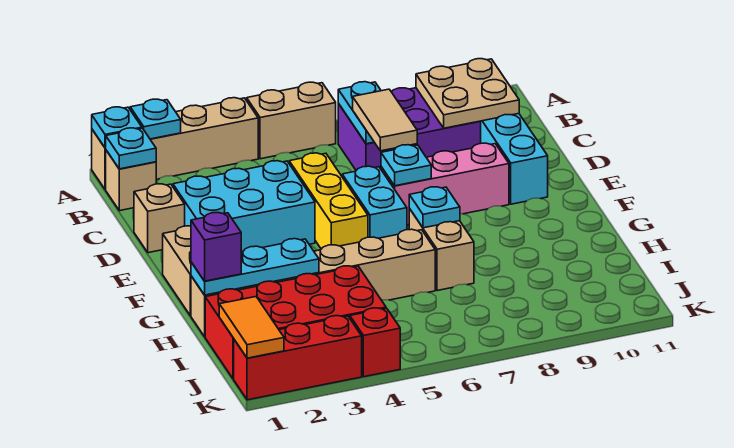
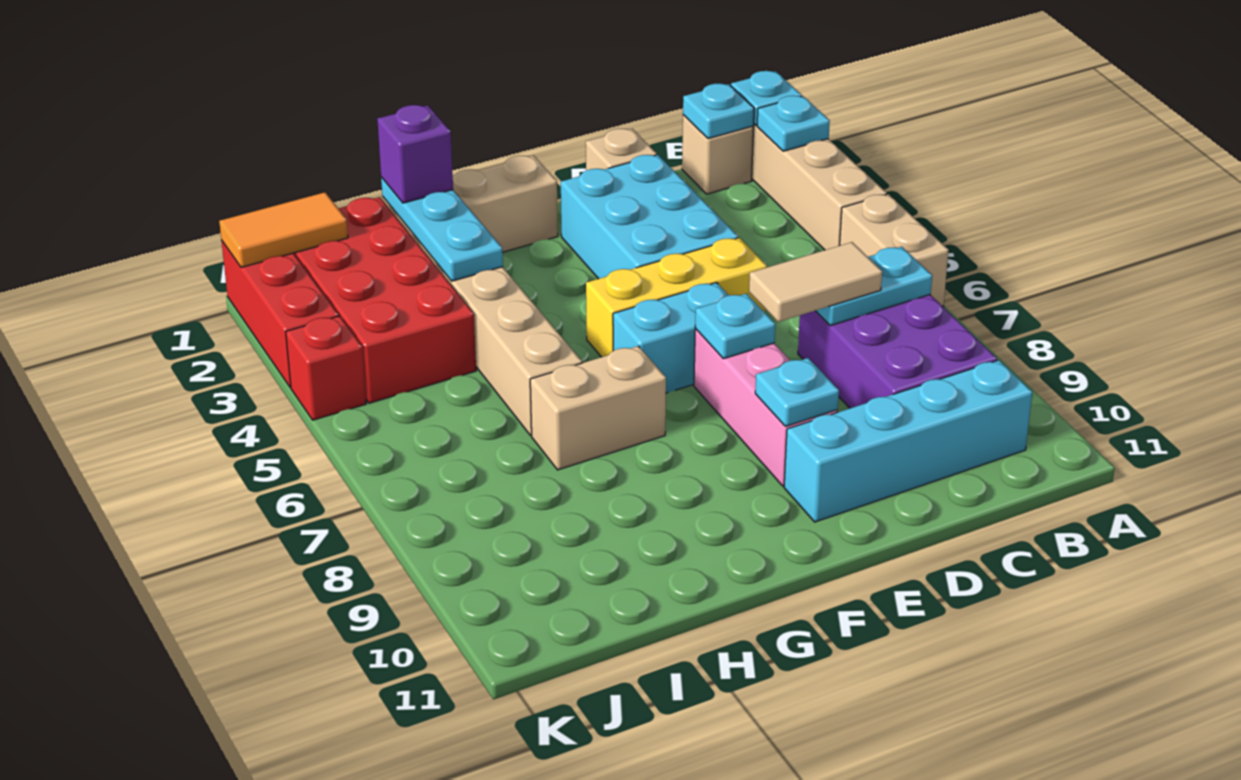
tan plate B9:C10 level 2 -> none
cyan plate G7 level 2 -> cyan plate E9 level 2

